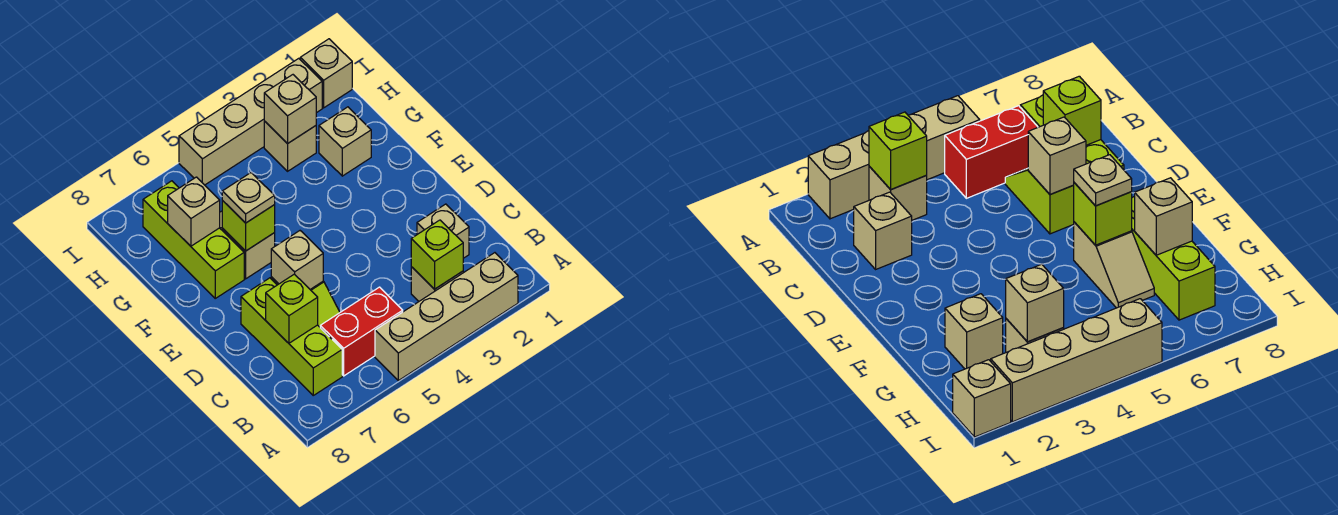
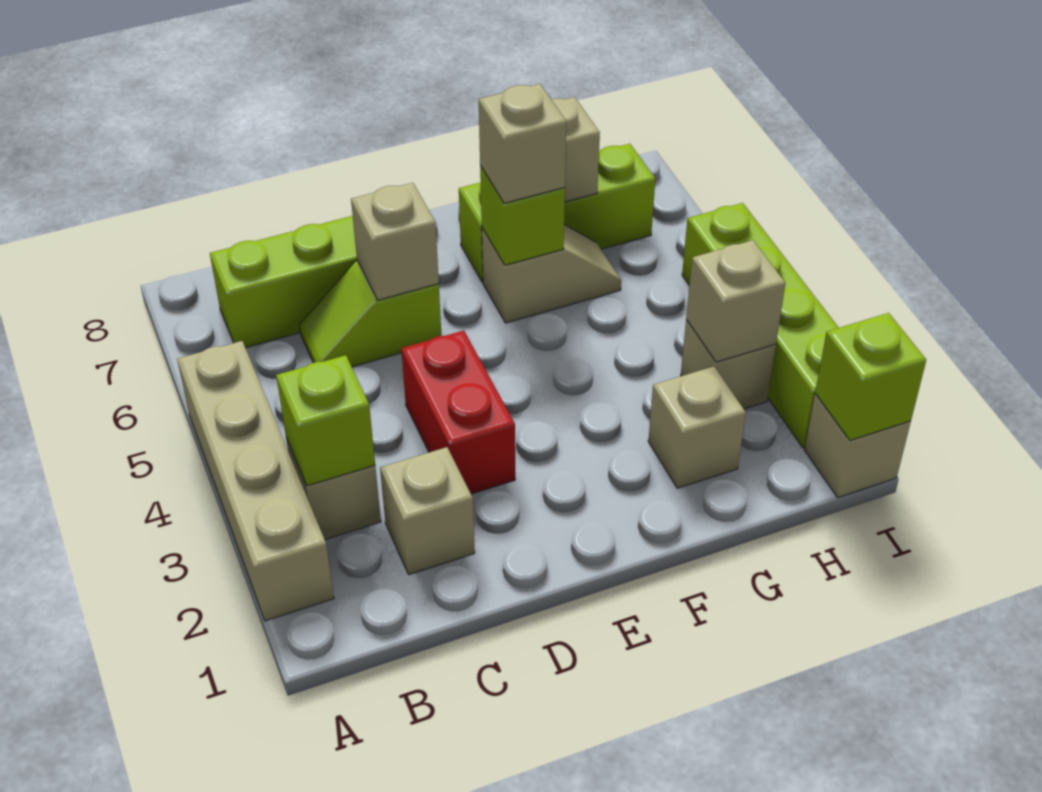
red brick B5:B6 level 1 -> red brick D3:D4 level 1
lime brick C7 level 2 -> lime brick I1 level 2
tan plate F6 level 3 -> tan brick F6 level 3
tan brick I2:I5 level 1 -> lime brick I2:I5 level 1

